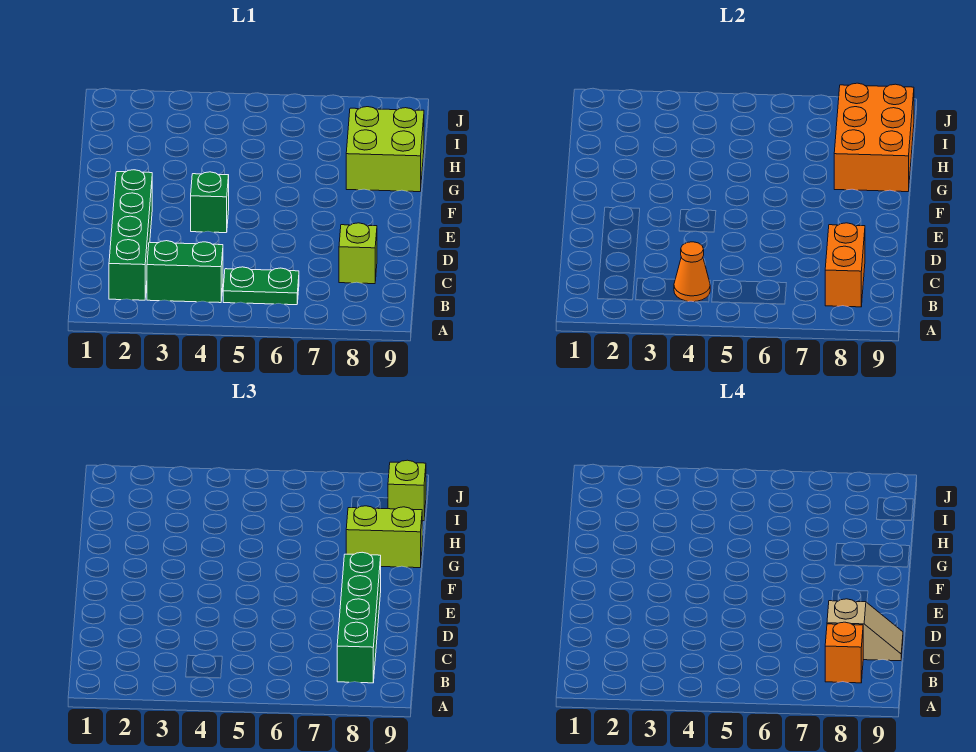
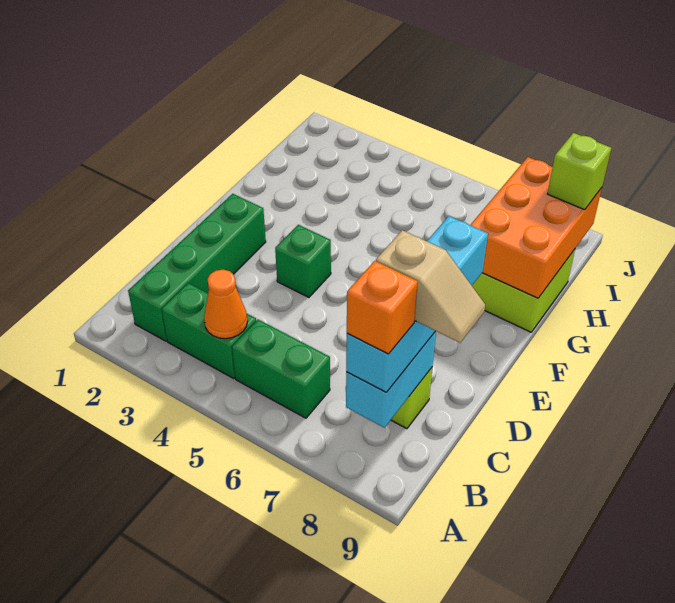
green plate B5:B6 level 1 -> green brick B5:B6 level 1
orange brick B8:C8 level 2 -> cyan brick B8:C8 level 2
green brick B8:E8 level 3 -> cyan brick B8:E8 level 3
lime brick G8:G9 level 3 -> none

